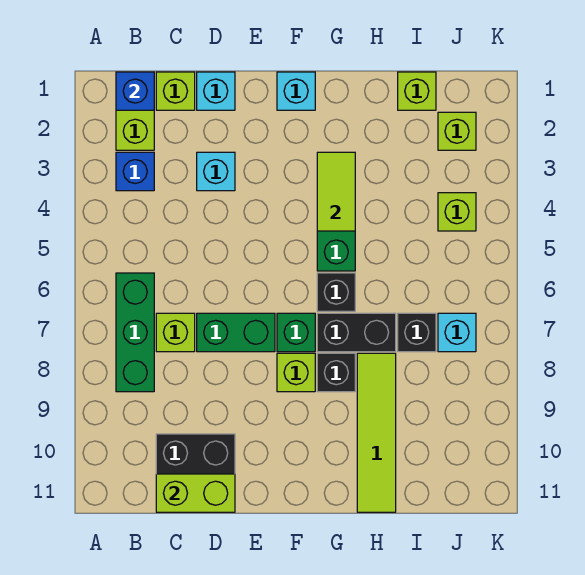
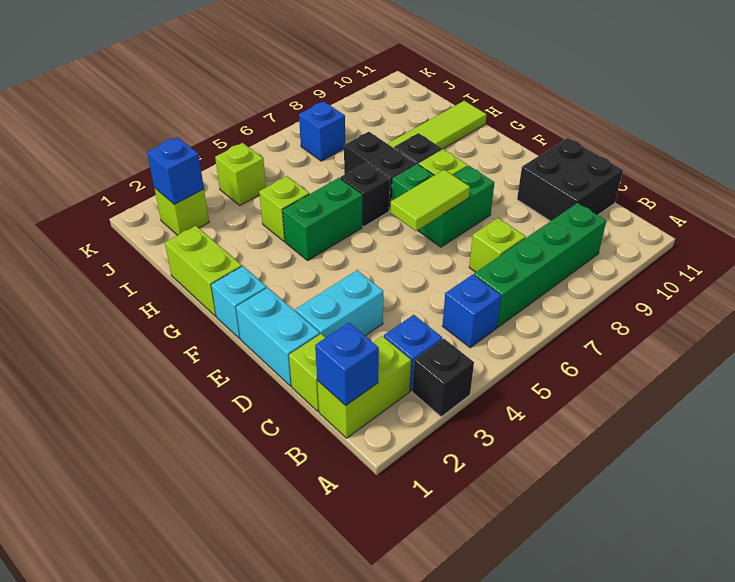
none -> blue brick B5 level 1
green brick B6:B8 level 1 -> green brick B6:B9 level 1
lime brick C11:D11 level 2 -> lime brick G1:H1 level 1
cyan brick D1 level 1 -> cyan brick D1:E1 level 1
cyan brick D3 level 1 -> cyan brick D2:D3 level 1
green brick D7:E7 level 1 -> green brick E7:E8 level 1
lime tile G3:G4 level 2 -> lime tile E6:E7 level 2
lime brick I1 level 1 -> lime brick H4 level 1
black brick I7 level 1 -> black brick A3 level 1
none -> blue brick J2 level 2
cyan brick J7 level 1 -> blue brick J7 level 1

